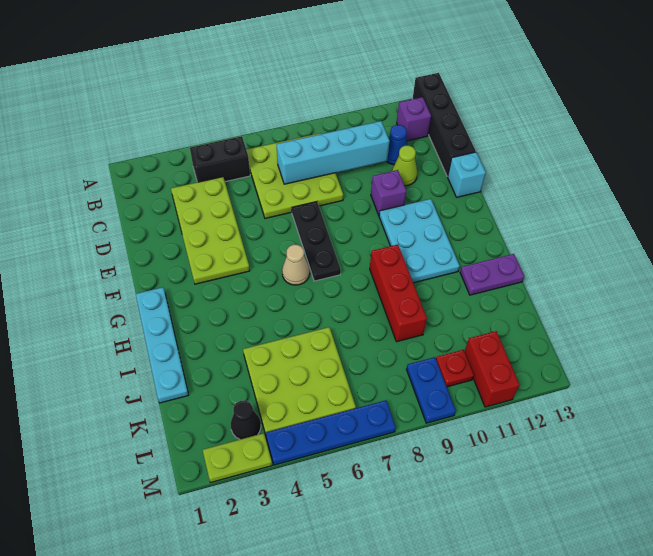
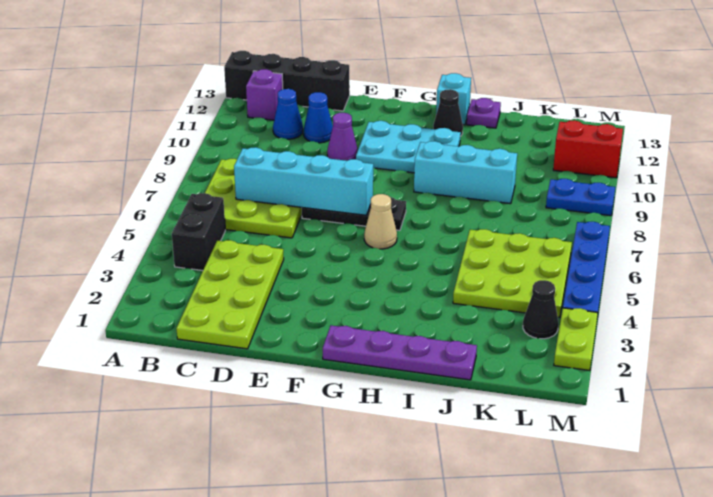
lime plate C3:F4 level 1 -> lime plate C1:D4 level 1
cyan brick C7:C10 level 2 -> cyan brick C7:F7 level 2
lime cone D11 level 1 -> blue cone D11 level 1
purple brick E10 level 1 -> purple cone E10 level 1
cyan brick E13 level 1 -> cyan brick H13 level 1
cyan plate G1:J1 level 1 -> purple plate G1:J1 level 1
red brick H9:J9 level 1 -> cyan brick H9:J9 level 1
none -> black cone H12 level 1
purple plate I12:I13 level 1 -> purple plate I13 level 1
red plate L10 level 1 -> none

